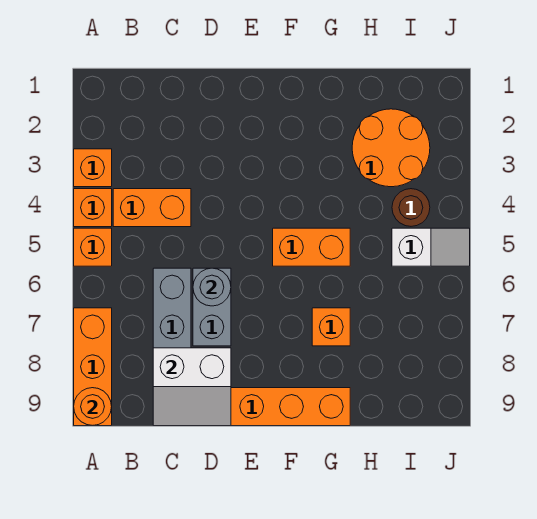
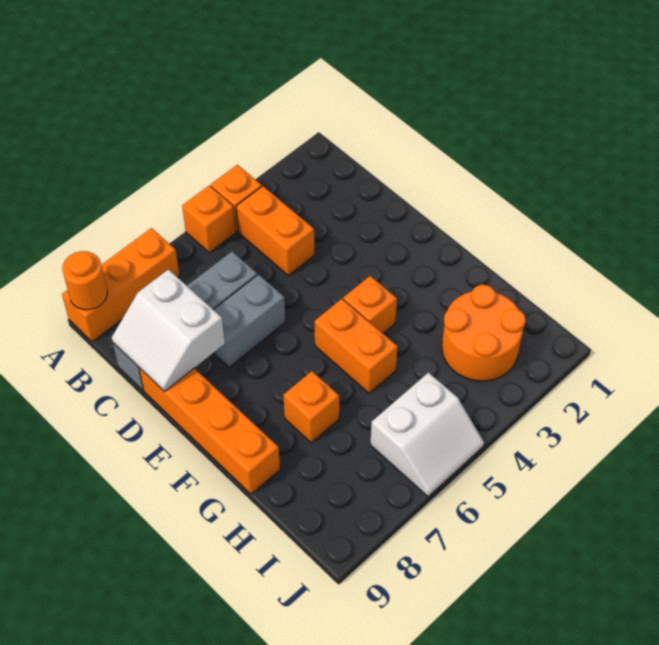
orange brick A3 level 1 -> orange brick F4 level 1
grey round brick D6 level 2 -> none
brown round brick I4 level 1 -> none
white slope I5:J5 level 1 top I -> white slope I5:J6 level 1 top I

